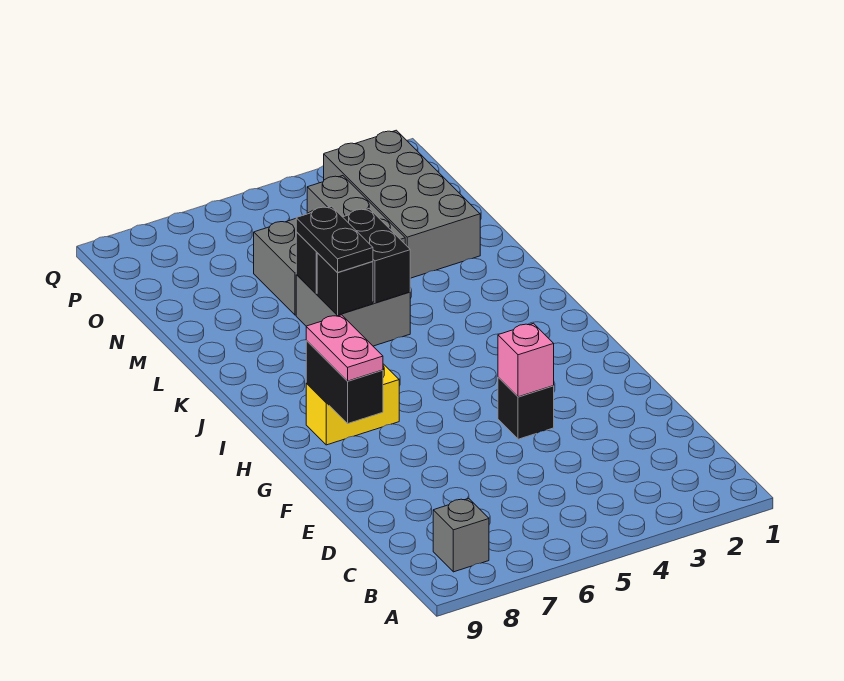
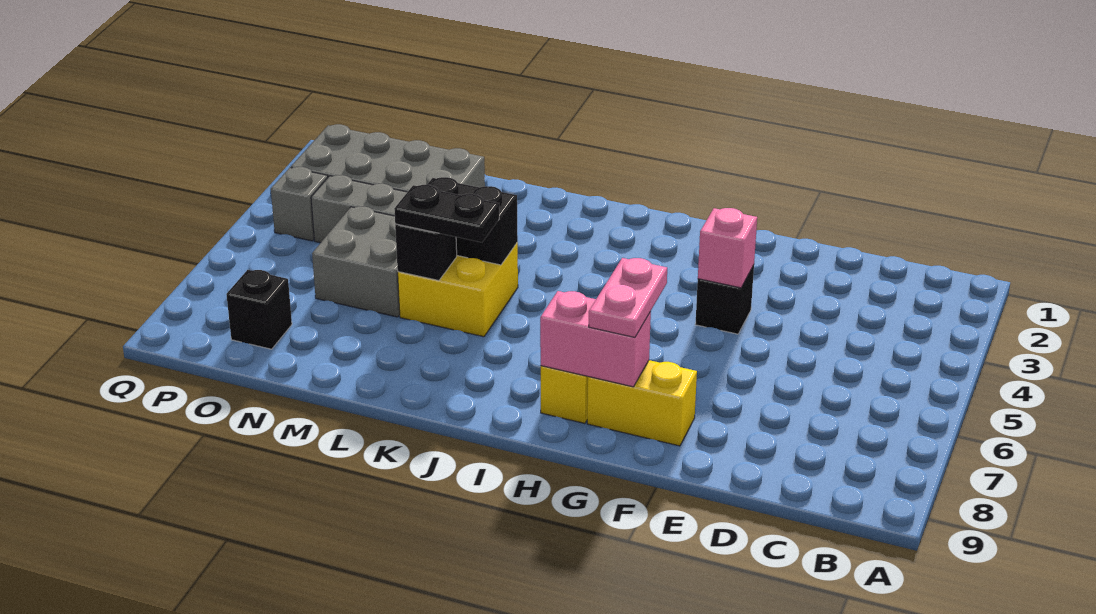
grey brick B8 level 1 -> grey brick P4 level 1
none -> yellow brick F8:G8 level 1
black brick G8:H8 level 2 -> pink brick G8:H8 level 2
pink plate G8:H8 level 3 -> pink plate G7:G8 level 3
grey brick K5:L6 level 1 -> yellow brick K5:L6 level 1
black brick K6 level 2 -> black brick O8 level 1

